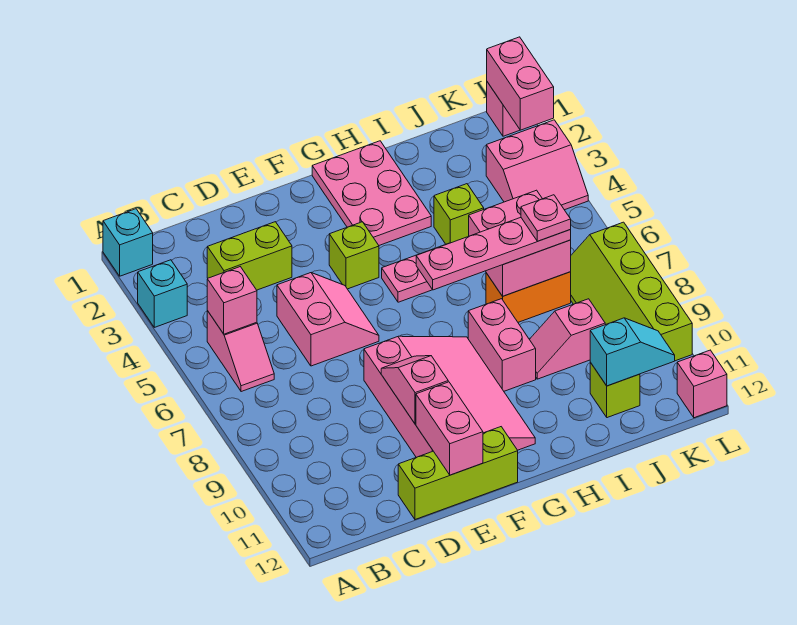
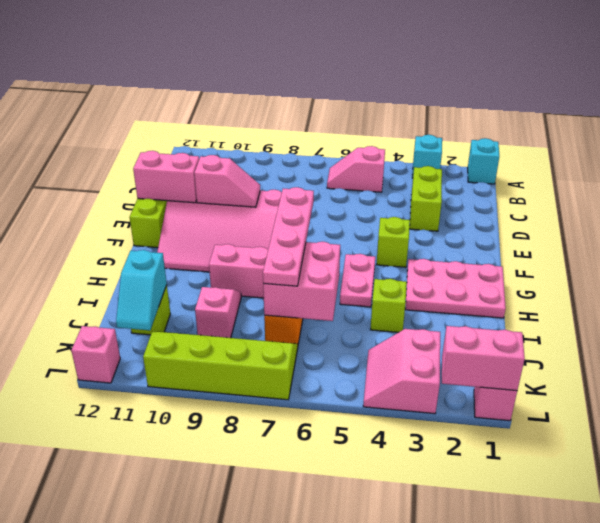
pink brick B5 level 2 -> none
pink slope D5:E6 level 1 top D -> none
pink plate J7 level 4 -> none

